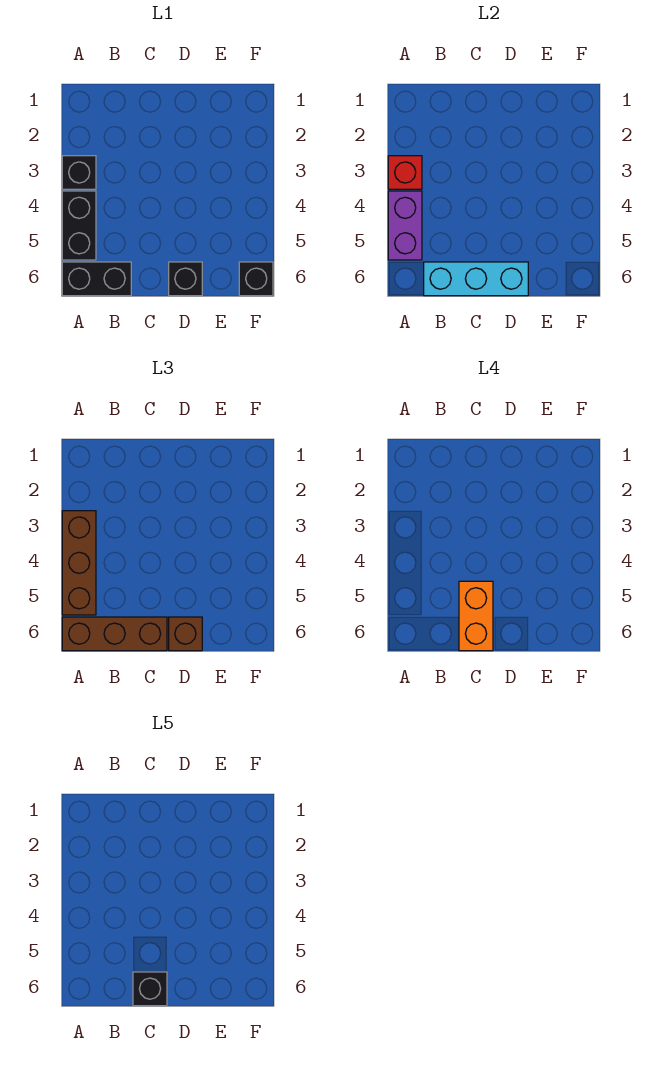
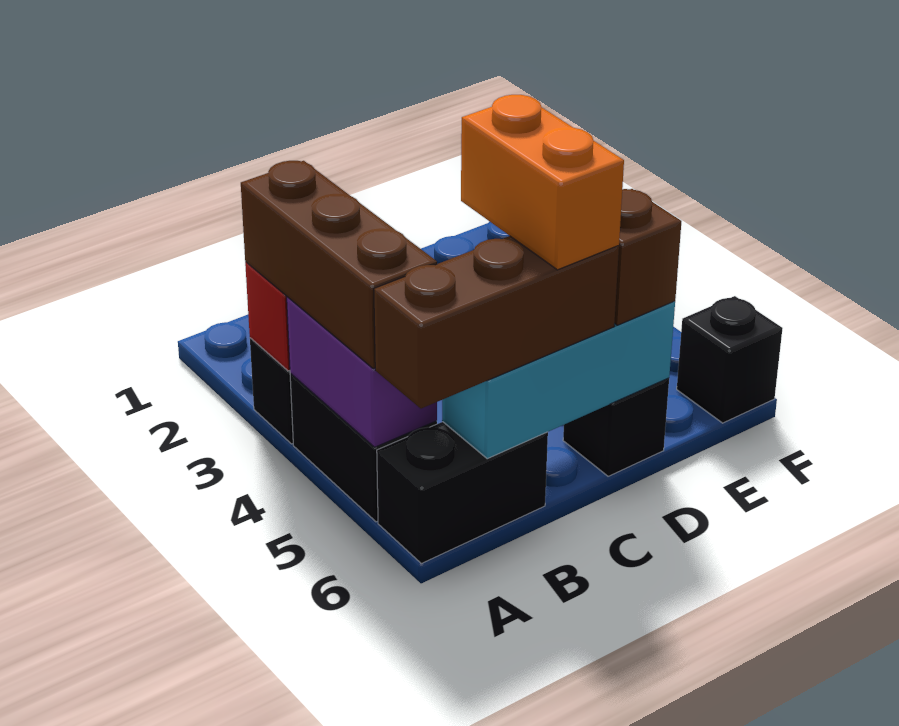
black brick C6 level 5 -> none

